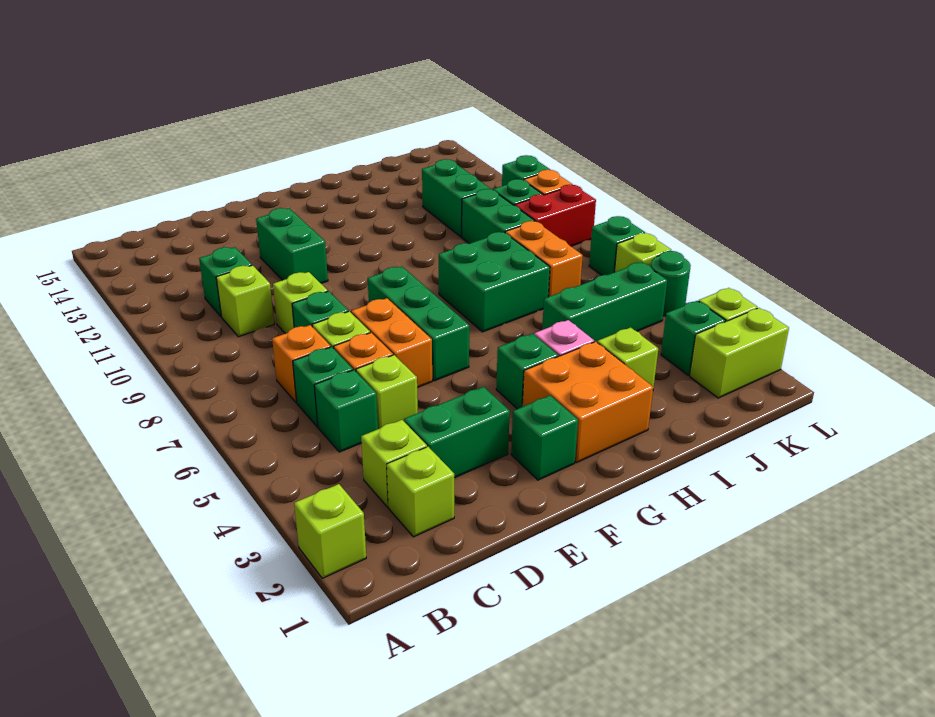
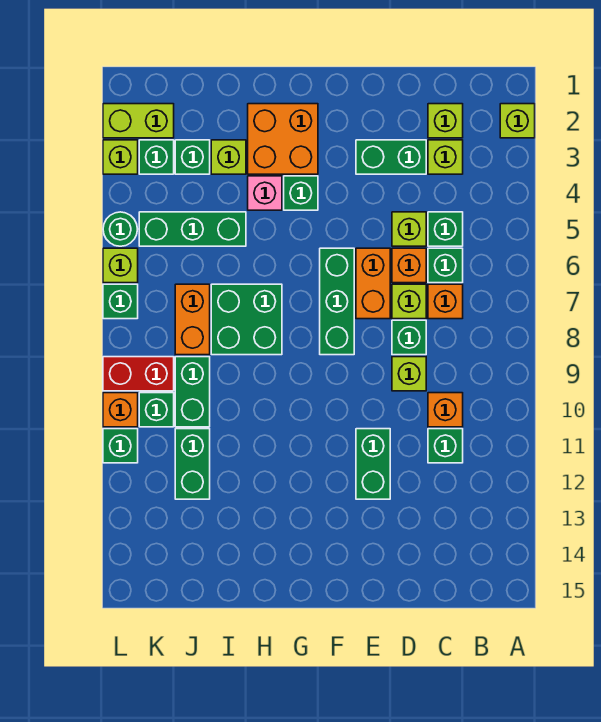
lime brick C10 level 1 -> orange brick C10 level 1
green brick F2 level 1 -> green brick J3 level 1

